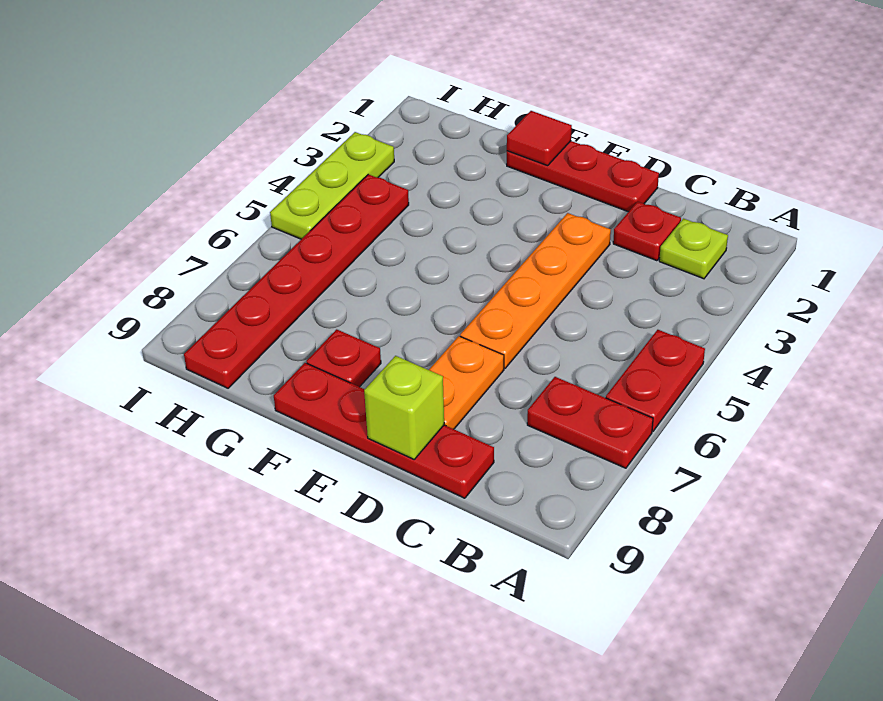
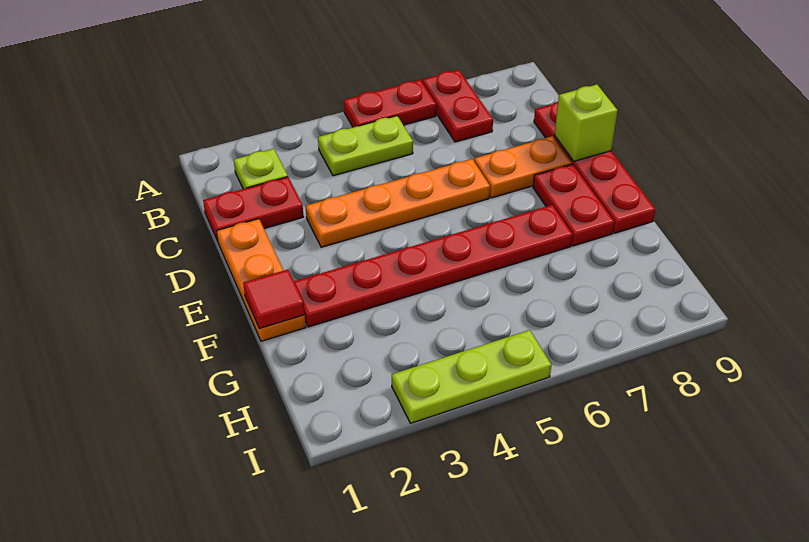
none -> lime plate B4:B5 level 1
red plate C2 level 1 -> red plate C1:C2 level 1
red plate D1:F1 level 1 -> orange plate D1:F1 level 1
red plate F8 level 1 -> red plate E8:F8 level 1
red plate H4:H9 level 1 -> red plate F2:F7 level 1

